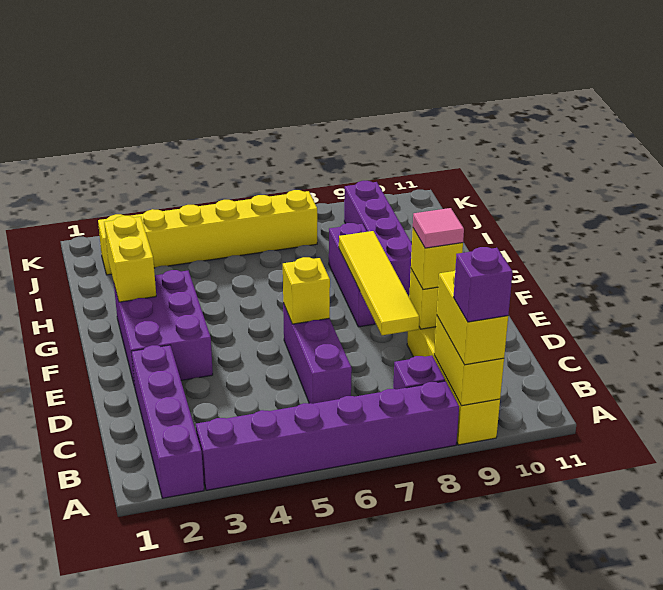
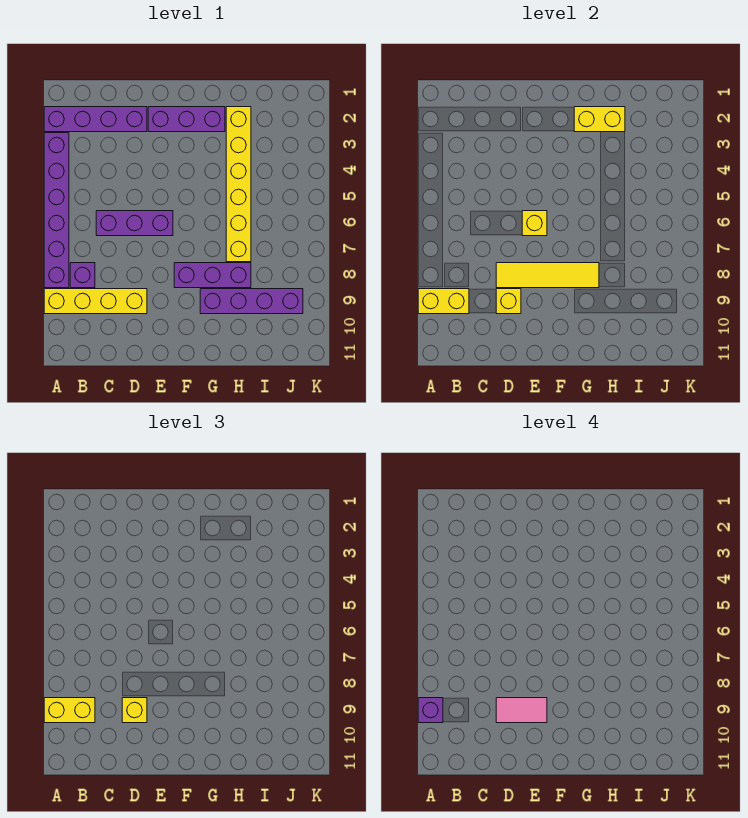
pink tile D9 level 4 -> pink tile D9:E9 level 4
purple brick E2:G3 level 1 -> purple brick E2:G2 level 1
yellow brick J2:J7 level 1 -> yellow brick H2:H7 level 1

